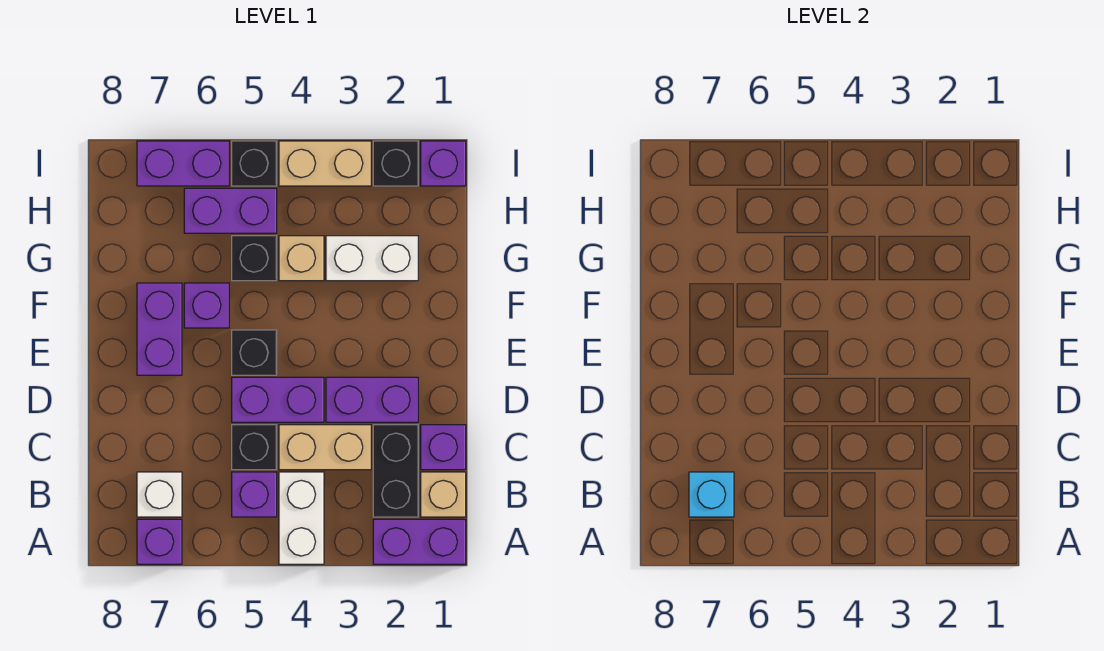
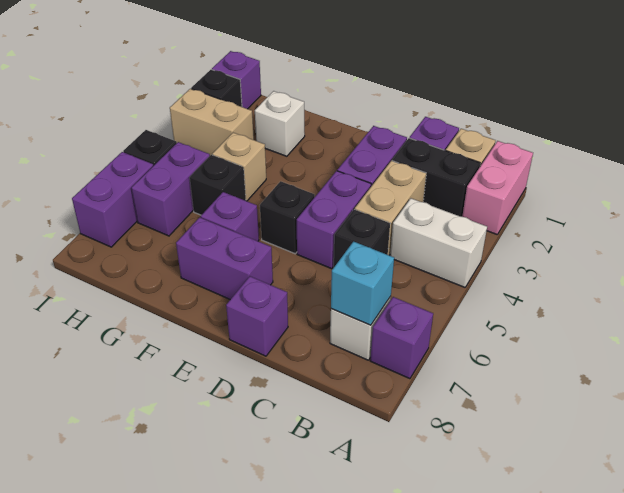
purple brick A1:A2 level 1 -> pink brick A1:A2 level 1
purple brick B5 level 1 -> purple brick D8 level 1
white brick G2:G3 level 1 -> white brick G2 level 1
tan brick I3:I4 level 1 -> tan brick H3:I3 level 1

